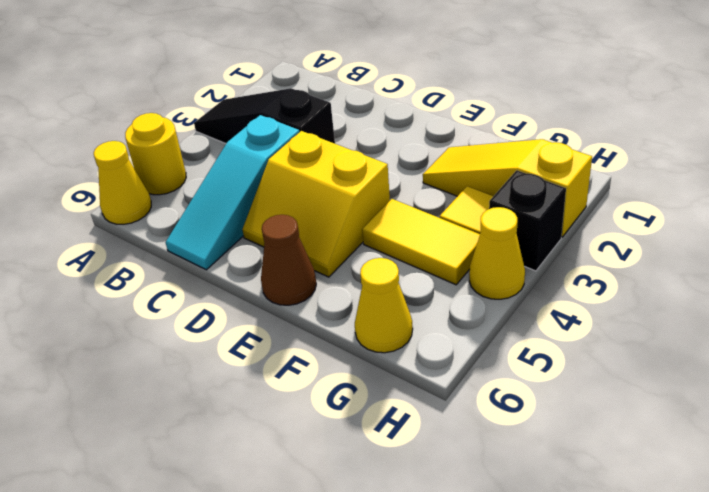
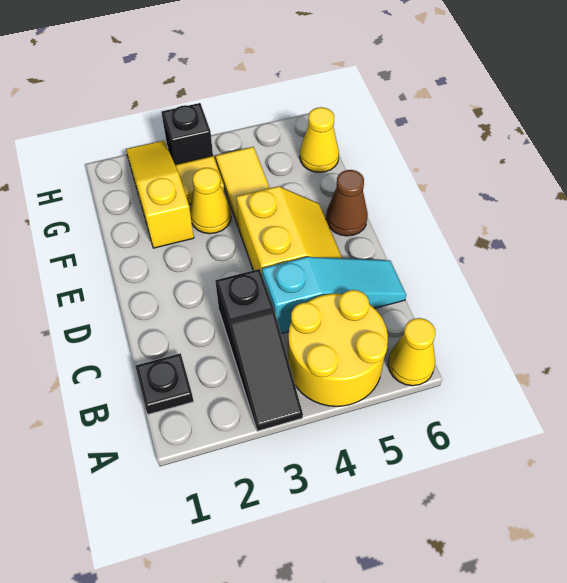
yellow round brick A5 level 1 -> yellow round brick A4:B5 level 1
none -> black plate B1 level 1
yellow slope F2:H2 level 1 top H -> yellow slope F2:H2 level 1 top F
yellow cone H4 level 1 -> yellow cone F3 level 1

